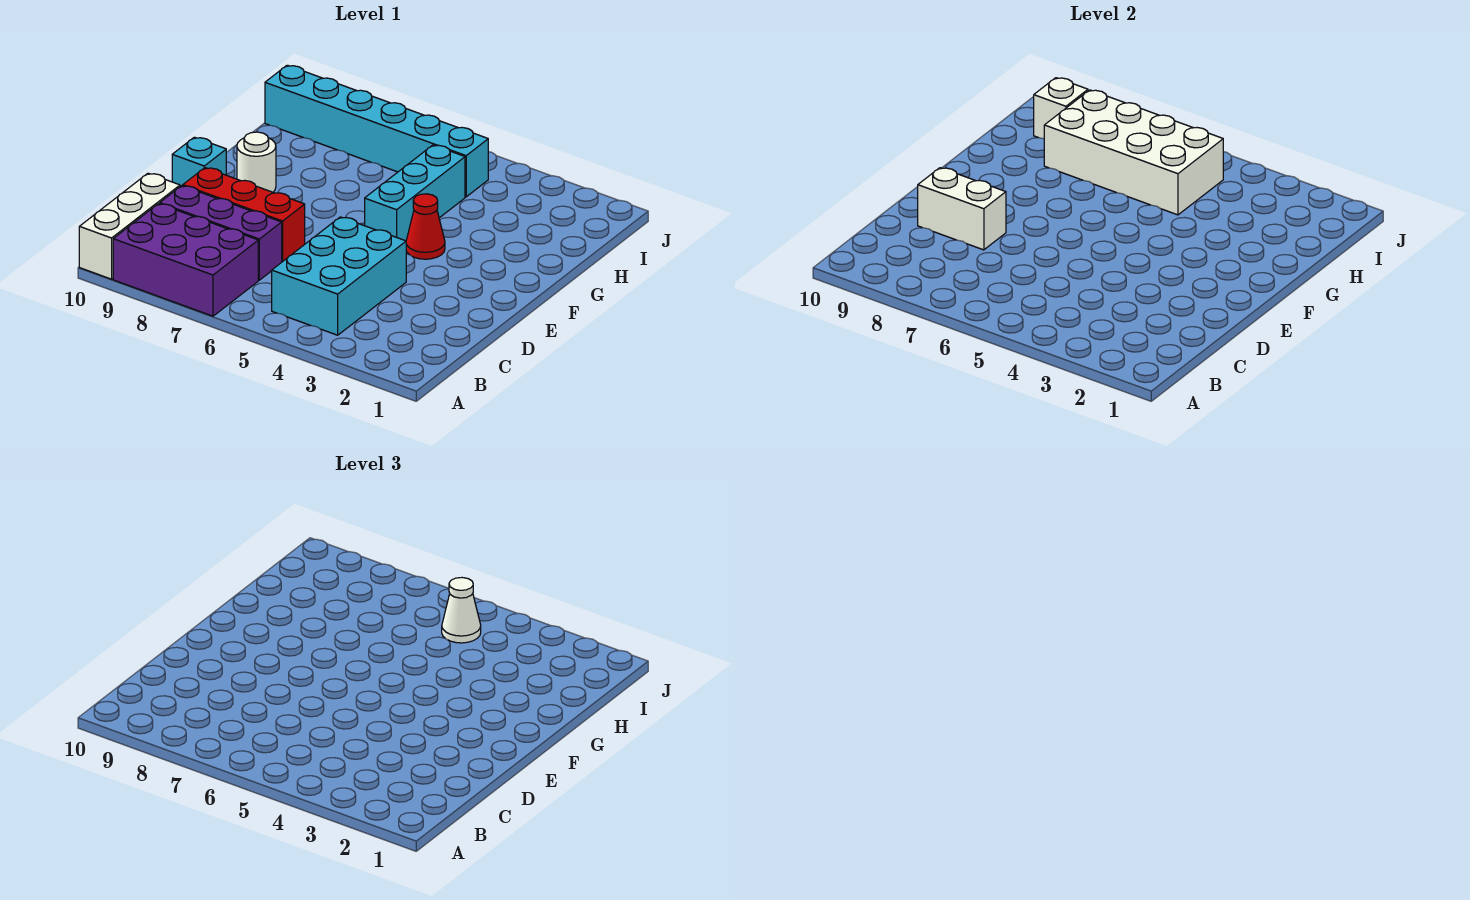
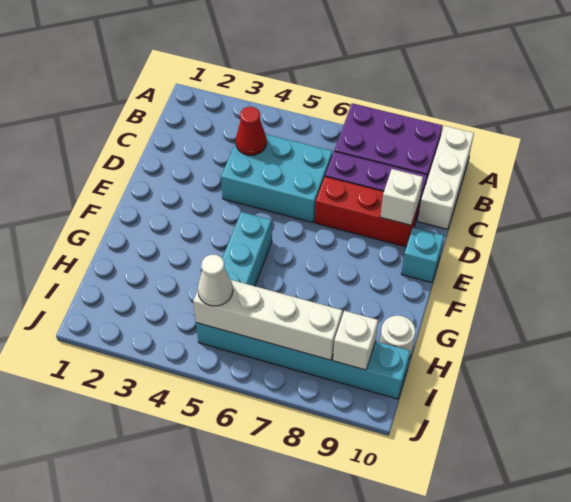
cyan brick B4:D5 level 1 -> cyan brick C4:D6 level 1
white brick D8:D9 level 2 -> white brick D9 level 2
red cone F4 level 1 -> red cone C4 level 2
white round brick F9 level 1 -> white round brick H10 level 1
white brick H5:I8 level 2 -> white brick I5:I8 level 2

